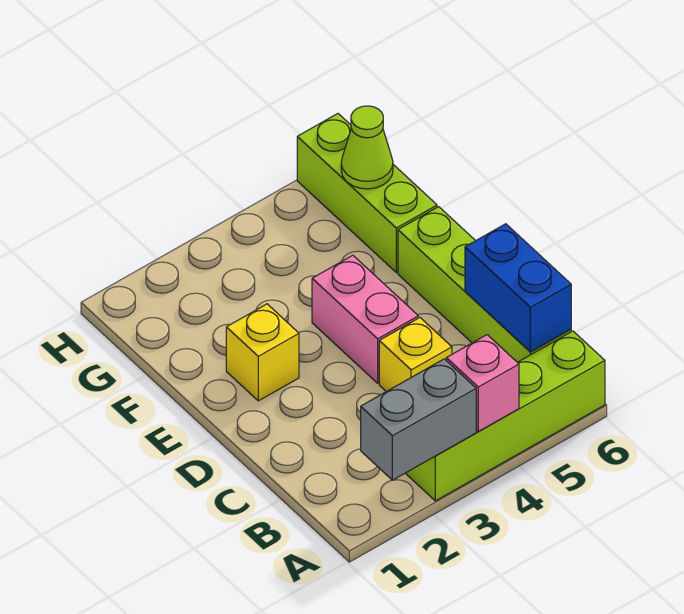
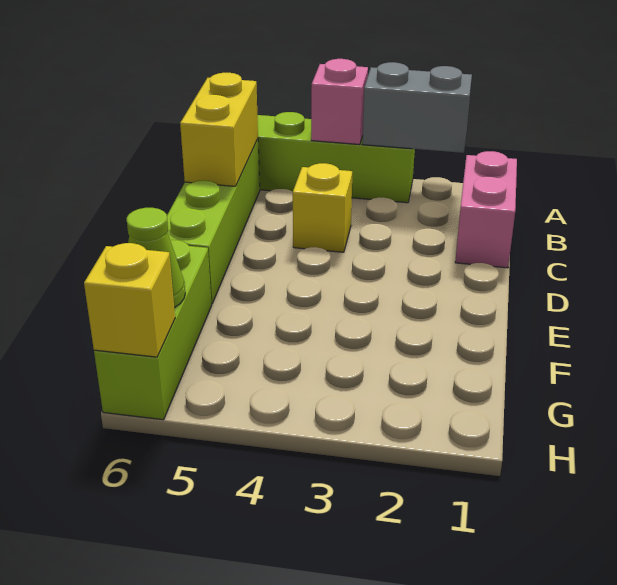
blue brick B6:C6 level 2 -> yellow brick B6:C6 level 2
pink brick D4:E4 level 1 -> pink brick B1:C1 level 1
yellow brick E2 level 1 -> yellow brick H6 level 2

